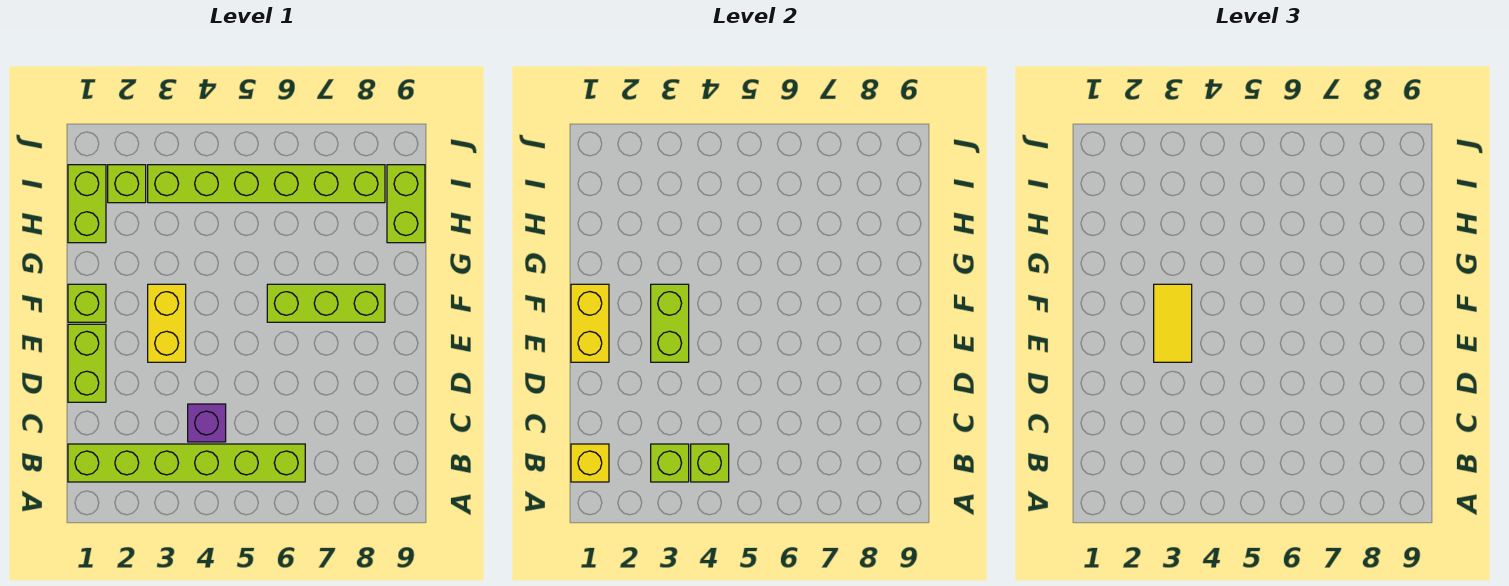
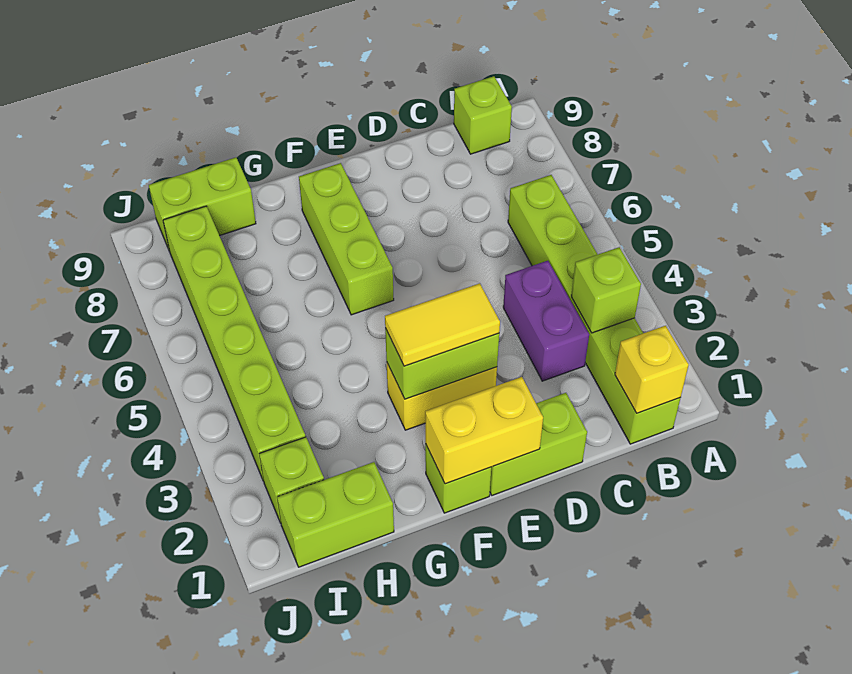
lime brick B4 level 2 -> lime brick B9 level 1
purple brick C4 level 1 -> purple brick C3:C4 level 1

